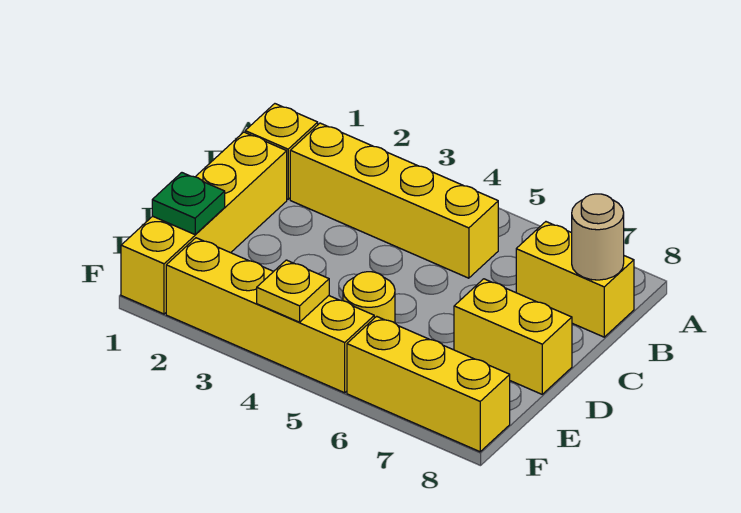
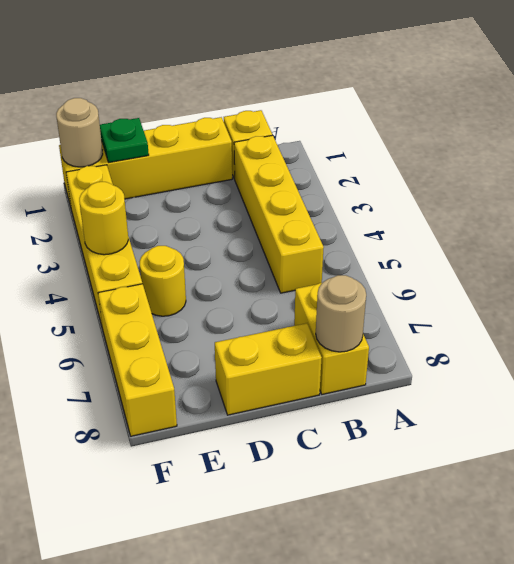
yellow brick D7:D8 level 1 -> yellow brick C8:D8 level 1
none -> tan round brick F1 level 2
yellow plate F4 level 2 -> yellow round brick F4 level 2

